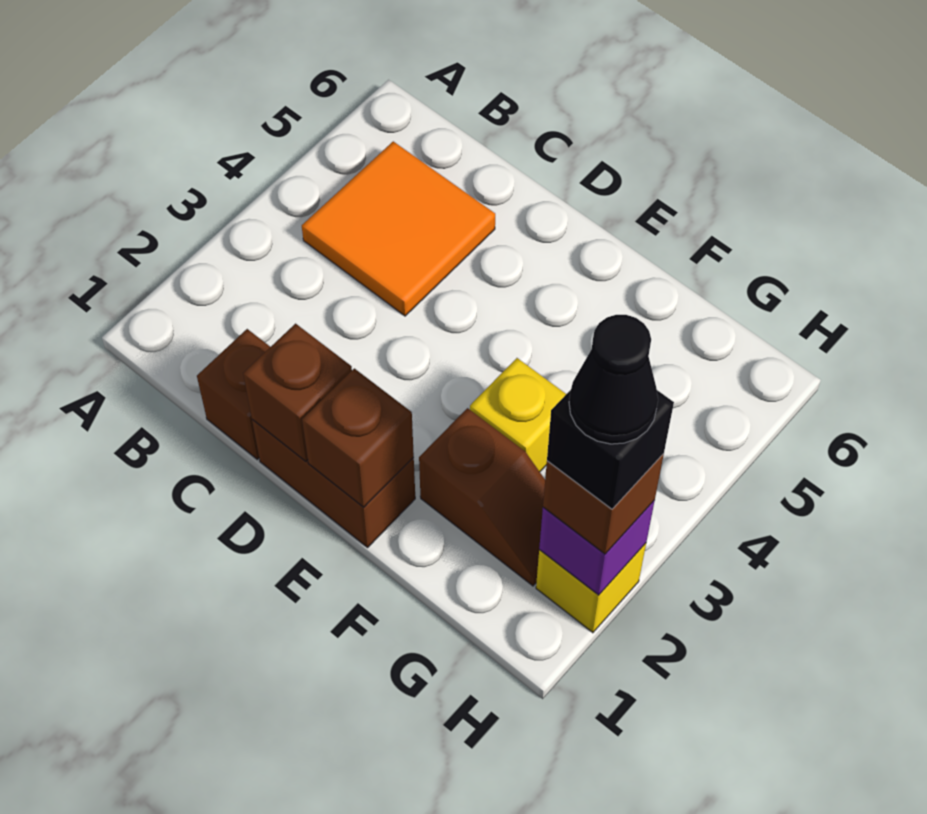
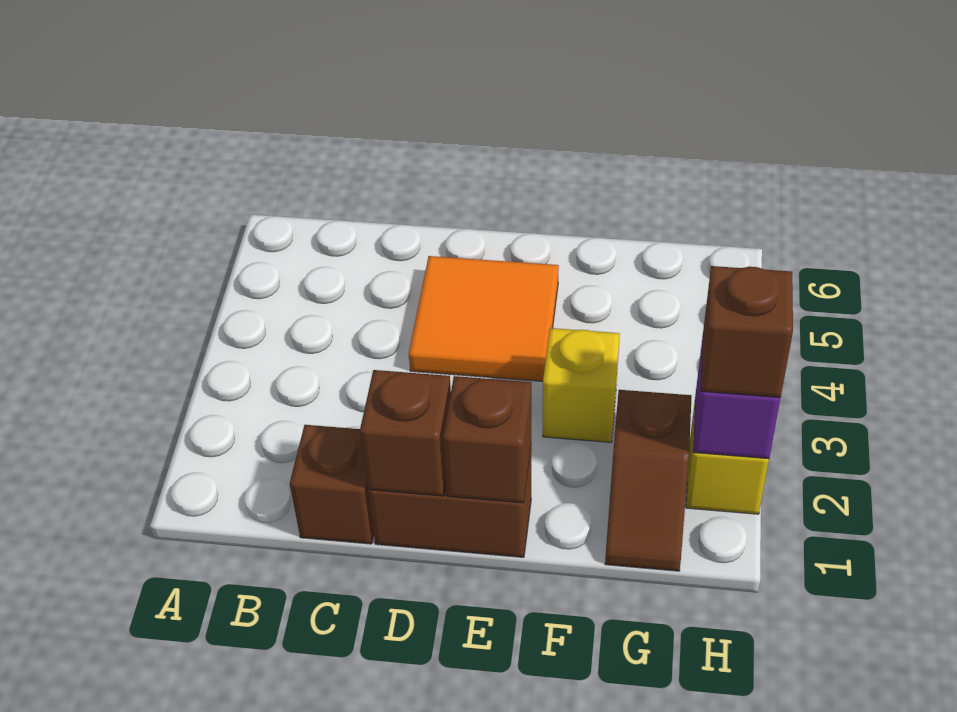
orange tile B4:C5 level 1 -> orange tile D4:E5 level 1
brown slope F2:G2 level 1 top F -> brown slope G1:G2 level 1 top 2
black brick H2 level 4 -> none
black cone H2 level 5 -> none

